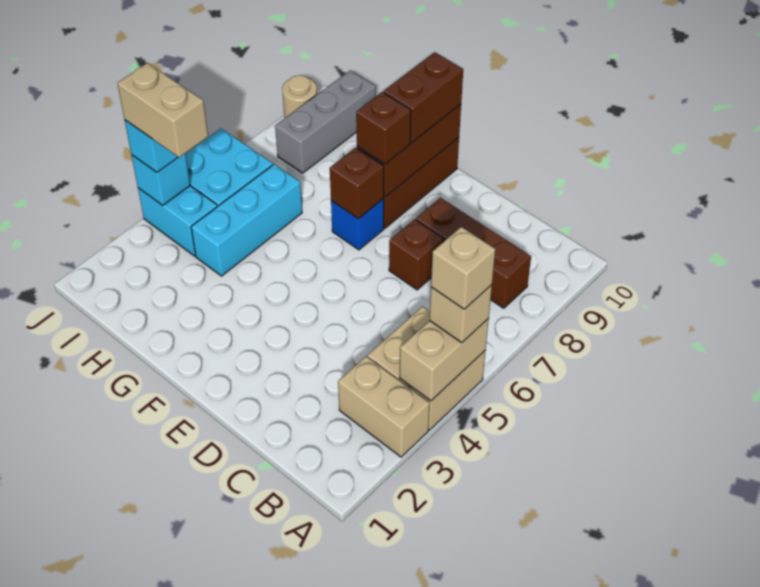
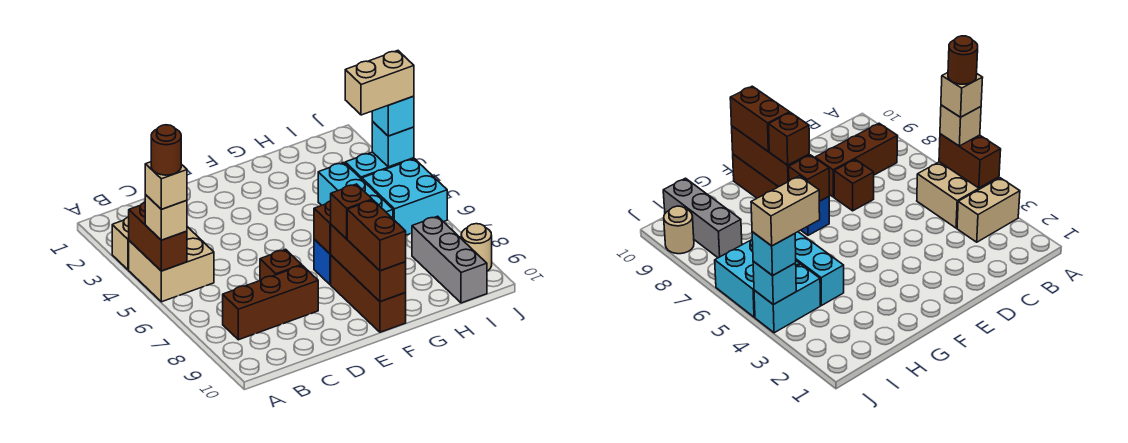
tan brick A4:A5 level 2 -> brown brick A4:A5 level 2
none -> brown round brick A5 level 5

